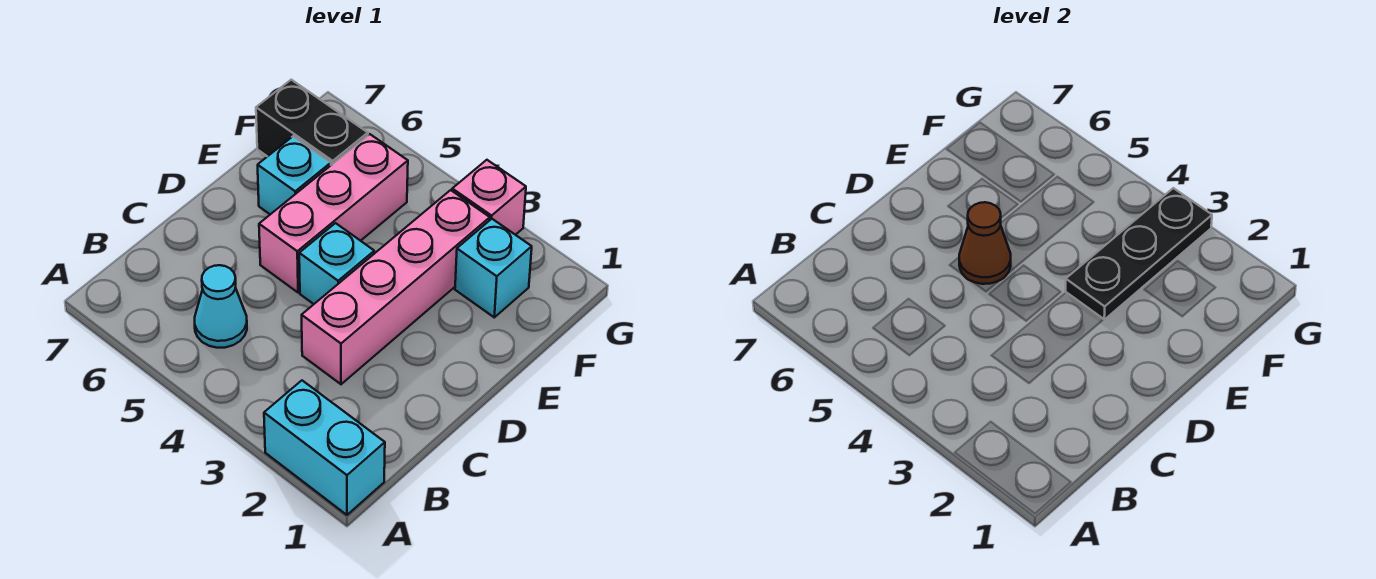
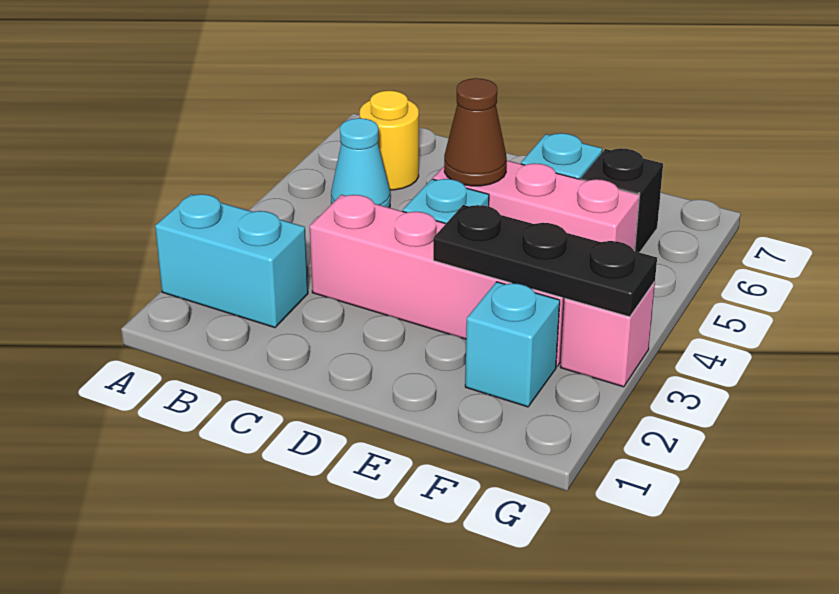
cyan brick A1:A2 level 1 -> cyan brick A2:B2 level 1
none -> yellow round brick B6 level 1
black brick F6:F7 level 1 -> black brick F6 level 1

